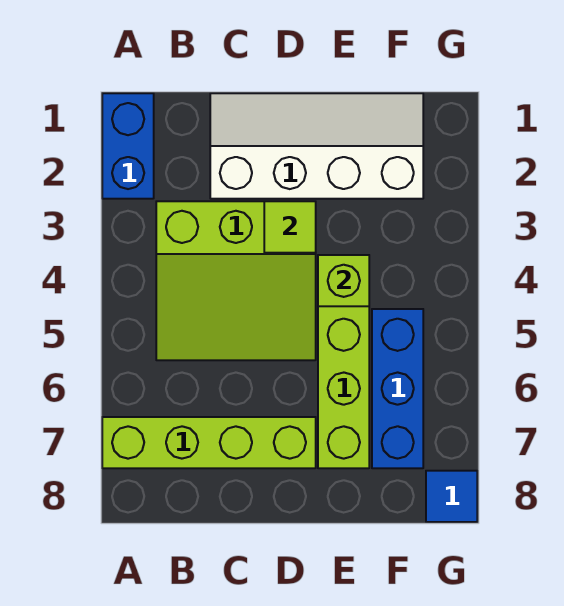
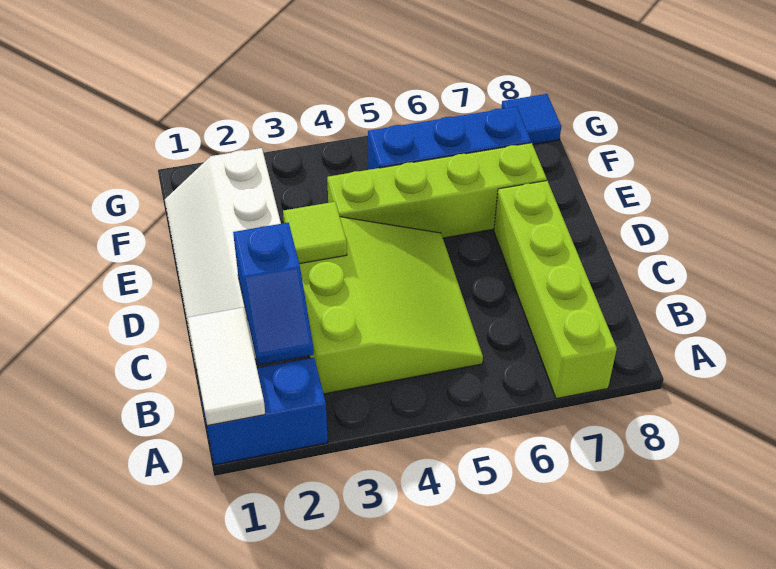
none -> white tile A1:B1 level 2
none -> blue slope B2:C2 level 2 top C
lime brick E4 level 2 -> none

